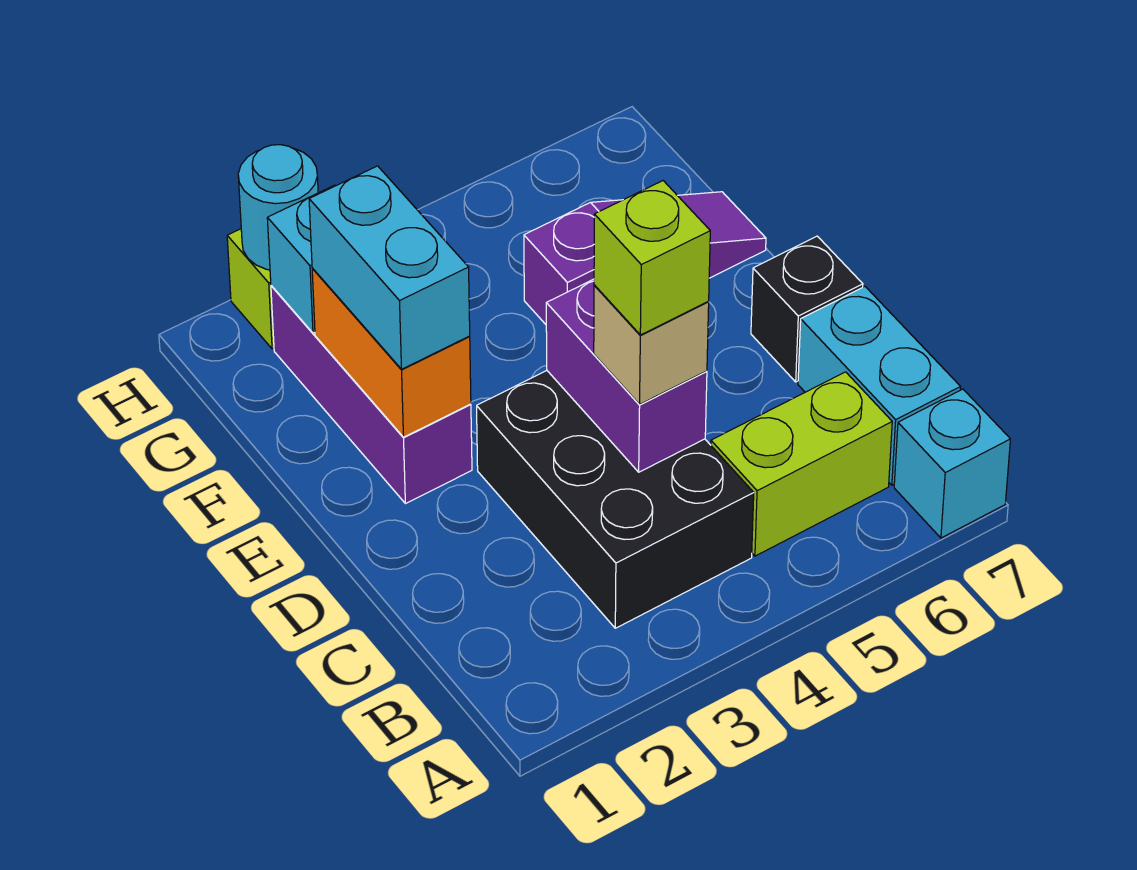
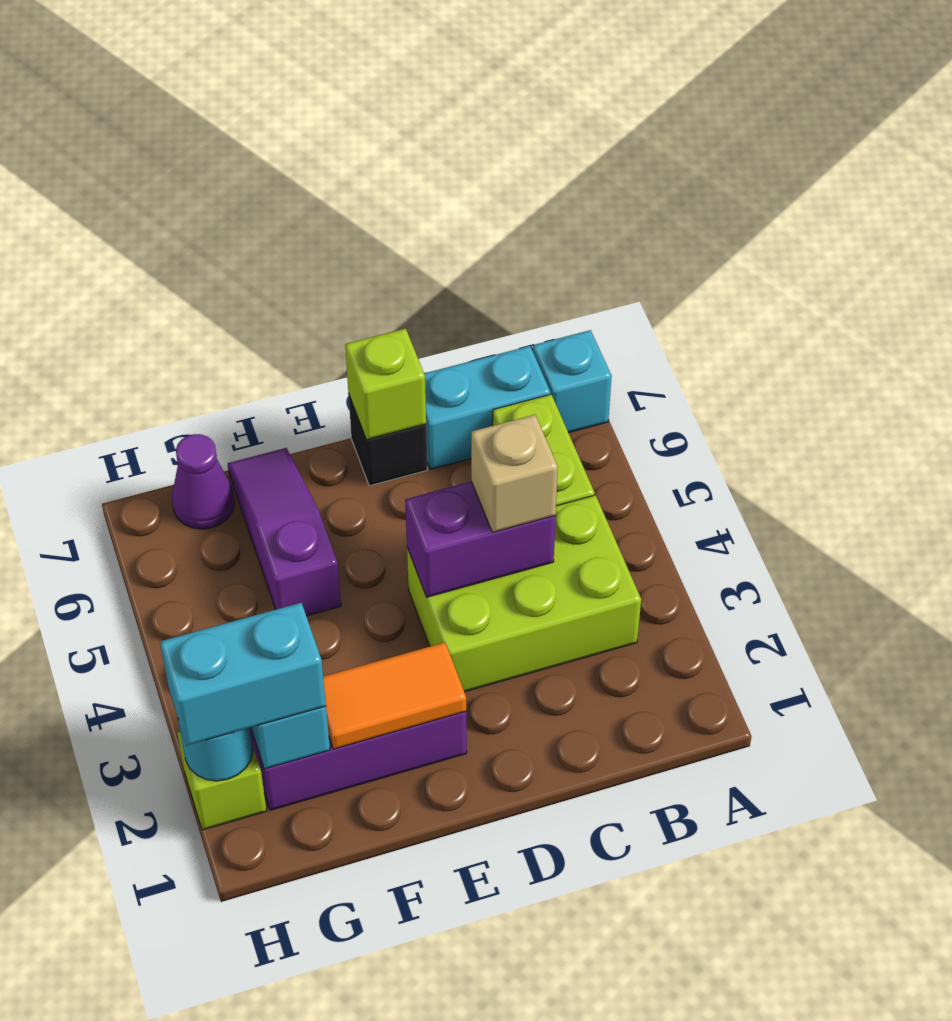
black brick B3:D4 level 1 -> lime brick B3:D4 level 1
lime brick C4 level 4 -> lime brick D7 level 2
orange brick E2:F2 level 2 -> orange tile E2:F2 level 2
cyan brick E2:F2 level 3 -> cyan brick G2:H2 level 3
none -> purple cone G7 level 1

